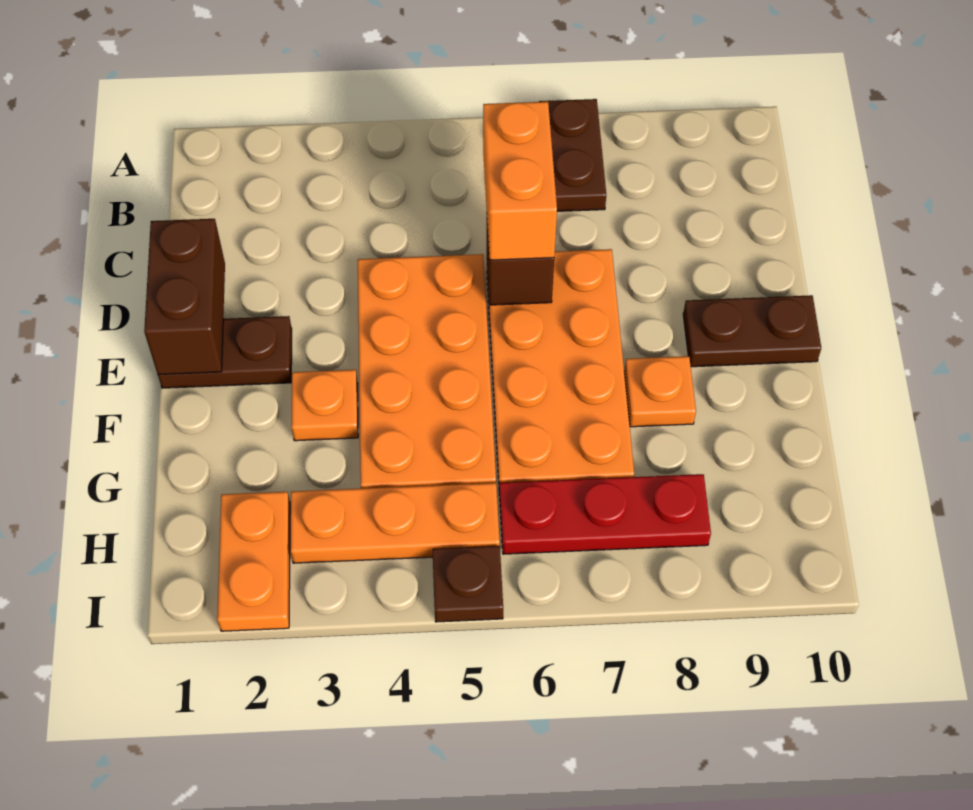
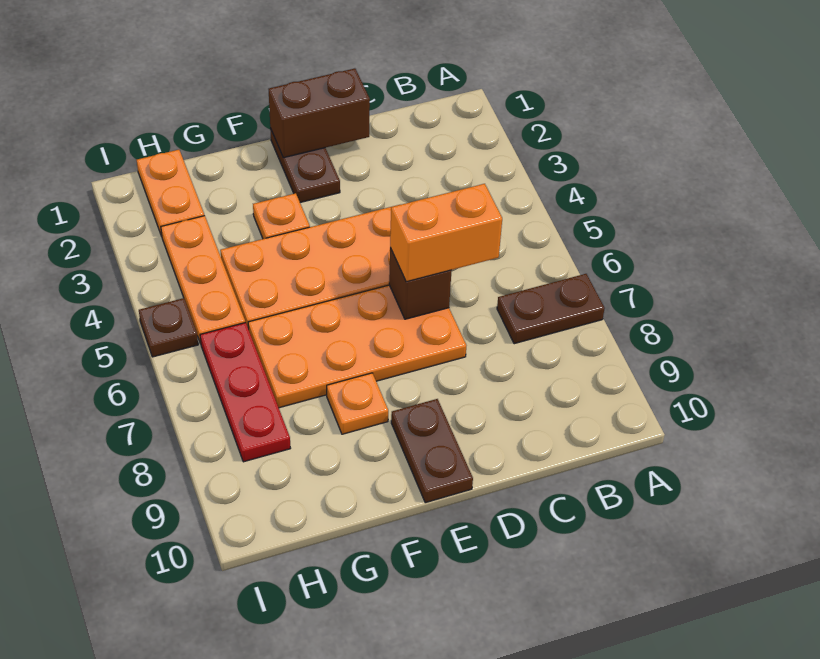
orange plate H2:I2 level 1 -> orange plate H1:H2 level 1

